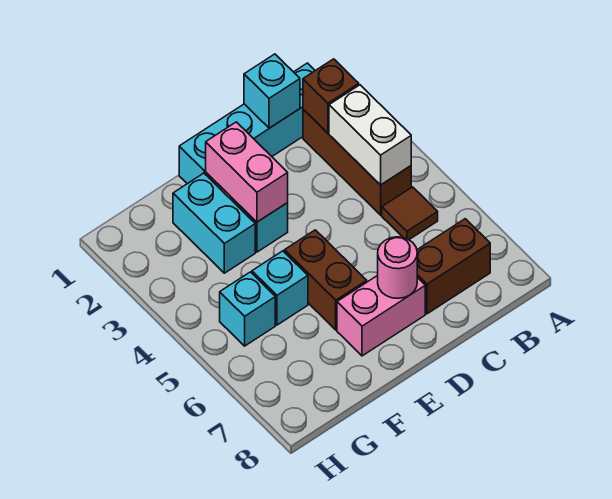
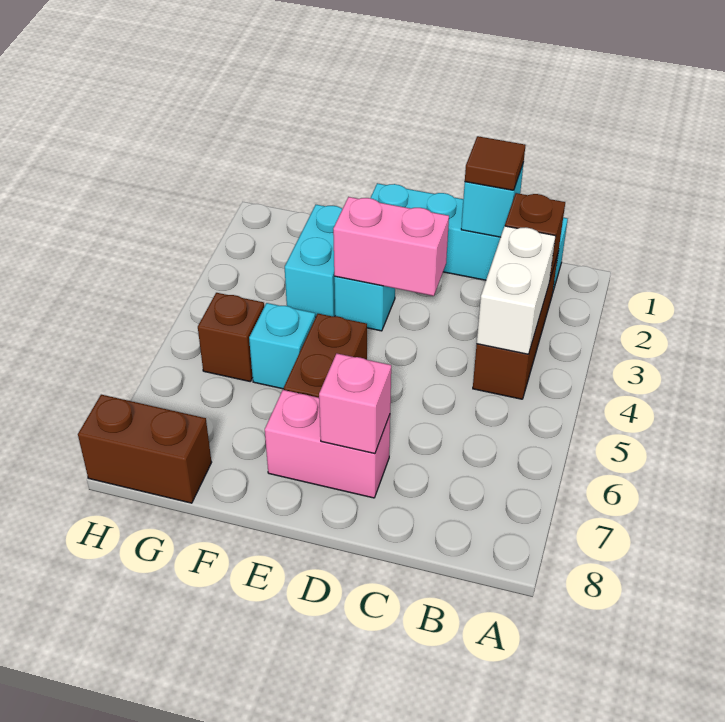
brown tile B5 level 1 -> brown tile C1 level 3
brown brick B7:C7 level 1 -> brown brick G8:H8 level 1
pink round brick D7 level 2 -> pink brick D7 level 2
pink brick E2:E3 level 2 -> pink brick D3:E3 level 2
cyan brick G5 level 1 -> brown brick G5 level 1

